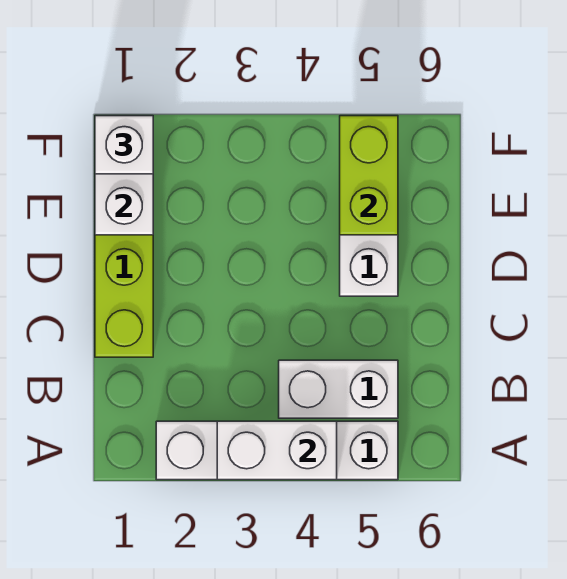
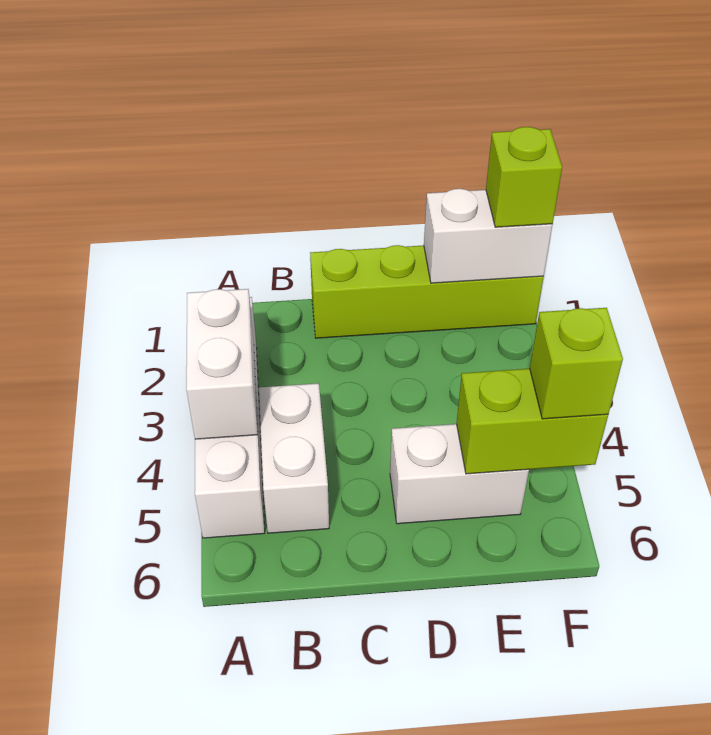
white brick F1 level 3 -> lime brick F1 level 3
none -> lime brick F5 level 3

